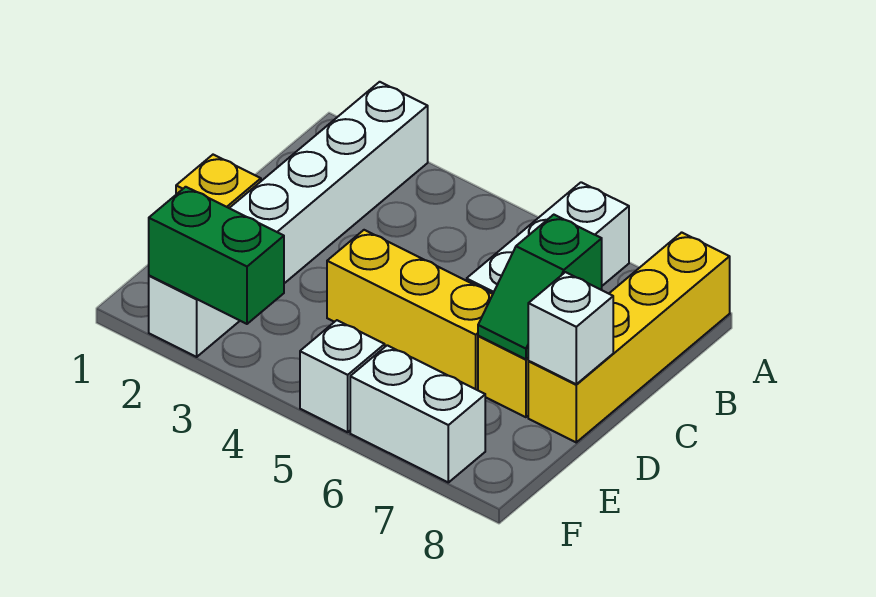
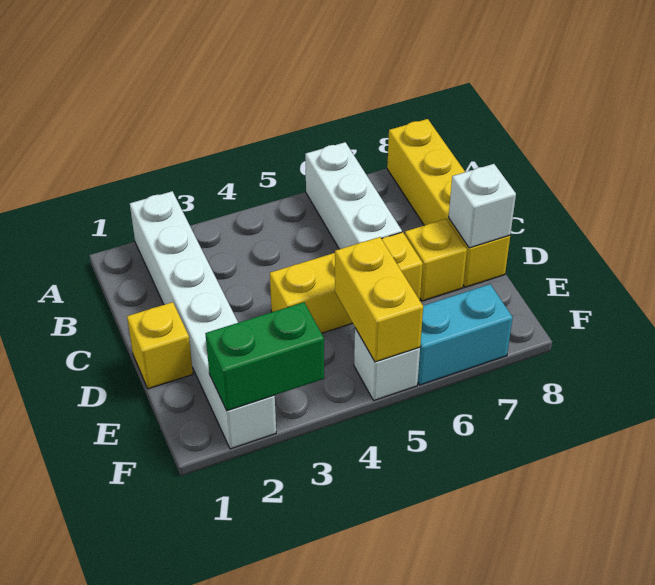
green slope C7:D7 level 2 top C -> none
none -> yellow brick E5:F5 level 2
white brick F6:F7 level 1 -> cyan brick F6:F7 level 1

